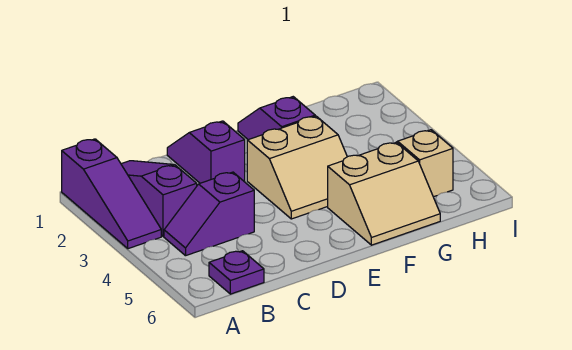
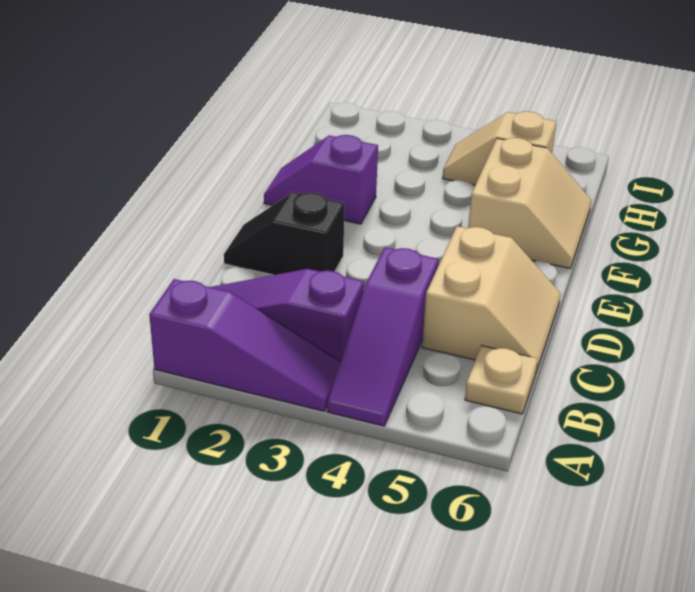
purple slope B4:C4 level 1 top C -> purple slope A4:C4 level 1 top C
purple plate B6 level 1 -> tan plate B6 level 1
purple slope D1:D2 level 1 top 2 -> black slope D1:D2 level 1 top 2
tan slope E3:F4 level 1 top 3 -> tan slope C5:D6 level 1 top 5

